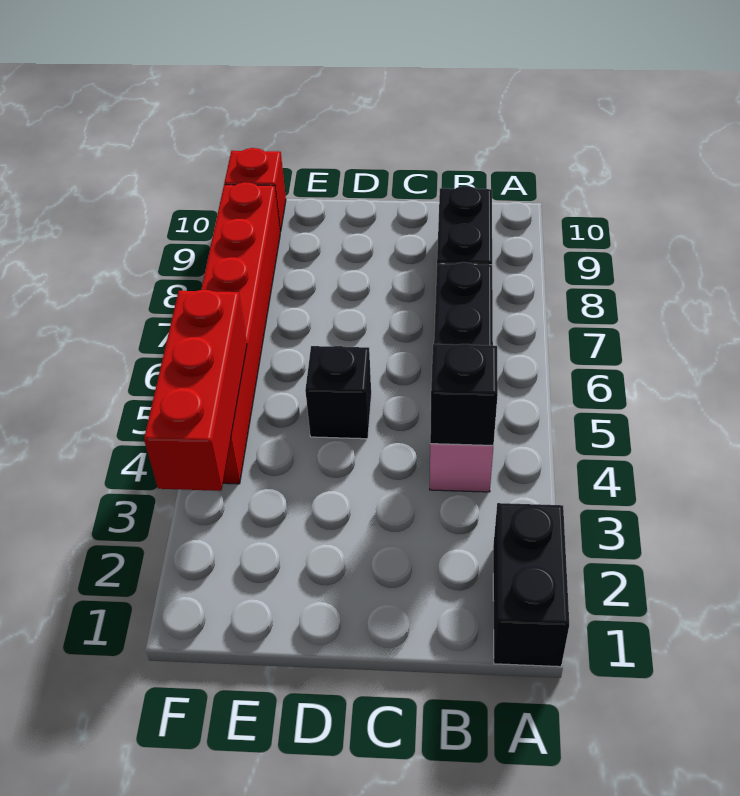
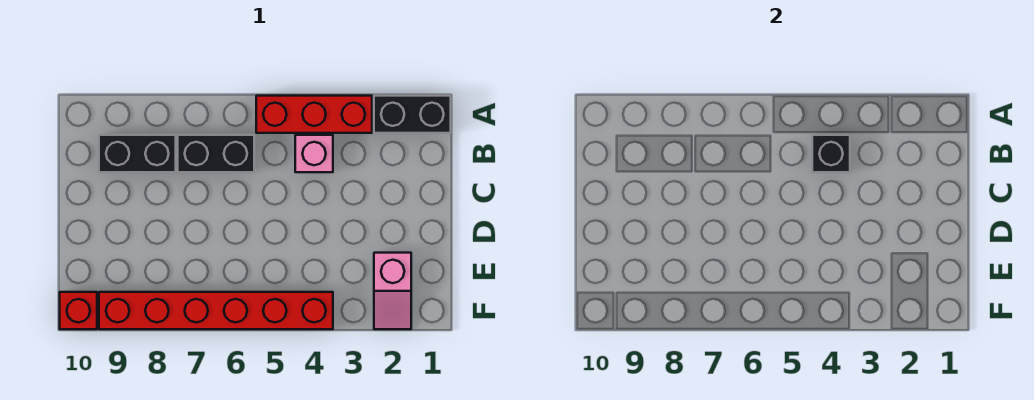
black brick D5 level 1 -> none
none -> pink slope E2:F2 level 1 top E
red brick F3:F5 level 2 -> red brick A3:A5 level 1

